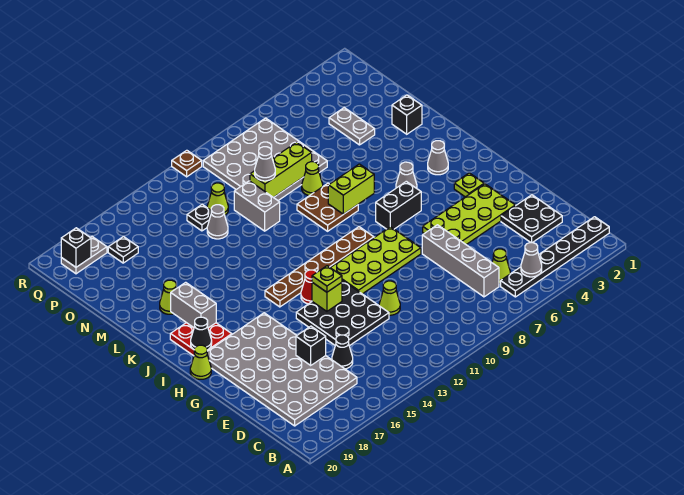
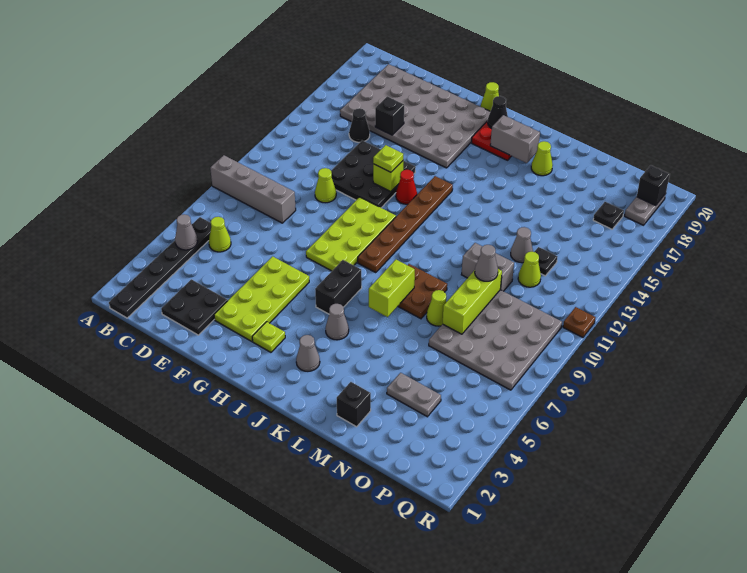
grey brick C7:F7 level 1 -> grey brick A9:D9 level 1

